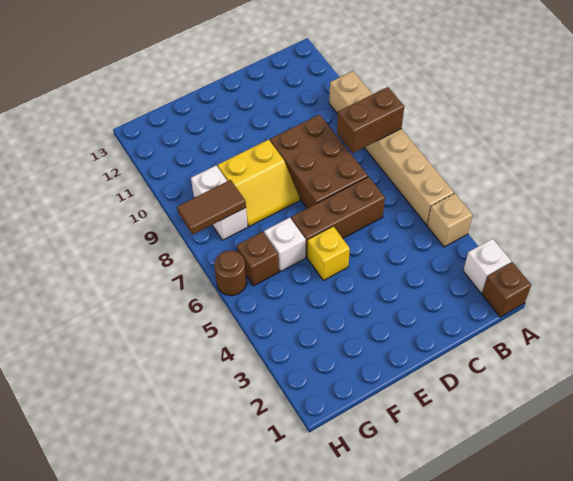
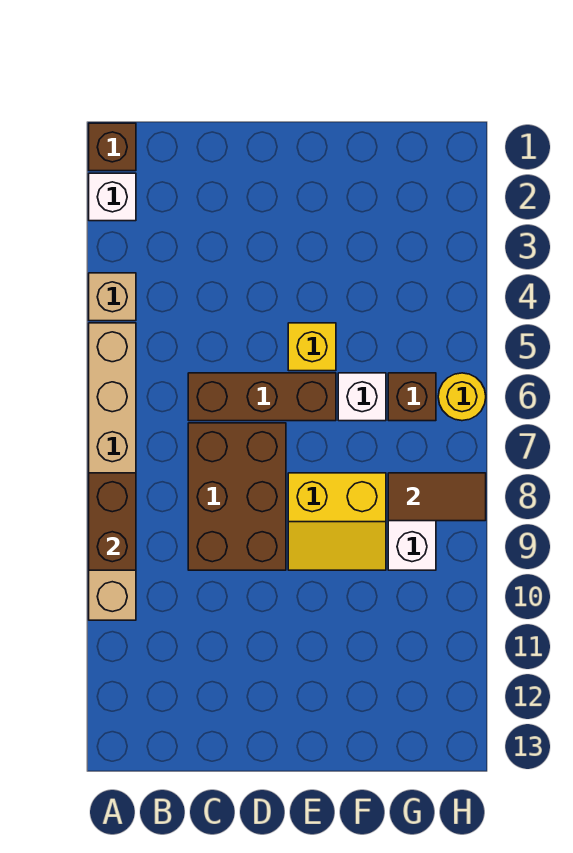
brown brick A8:B8 level 2 -> brown brick A8:A9 level 2
yellow slope E8:F9 level 1 top 9 -> yellow slope E8:F9 level 1 top 8
brown round brick H6 level 1 -> yellow round brick H6 level 1

